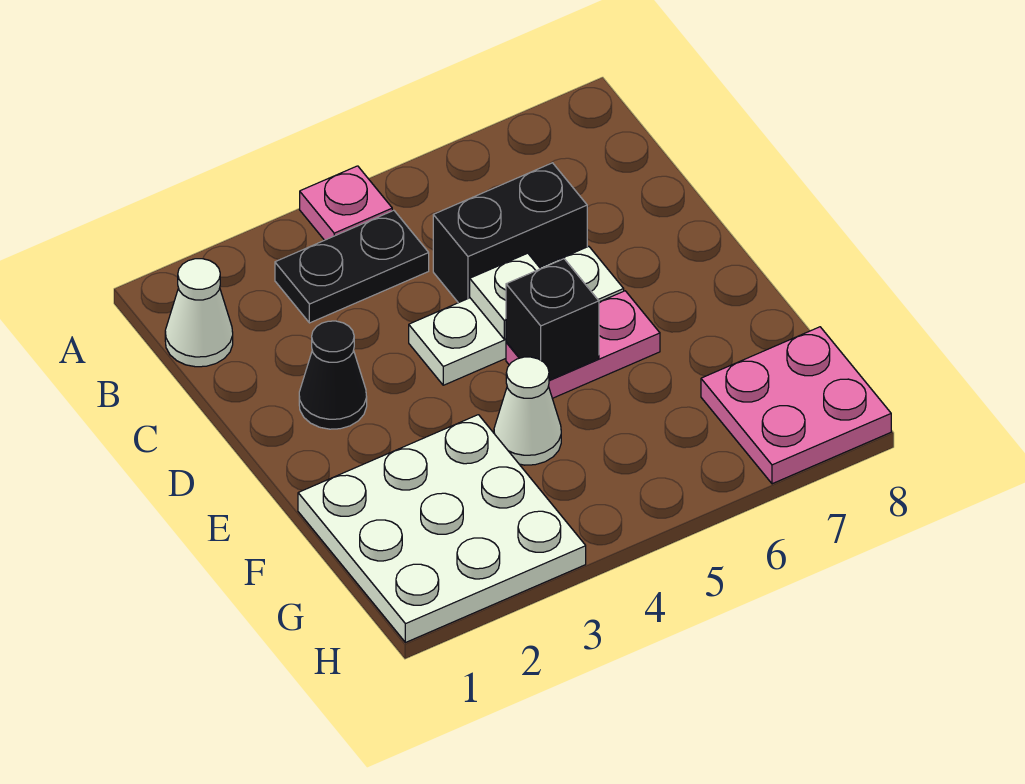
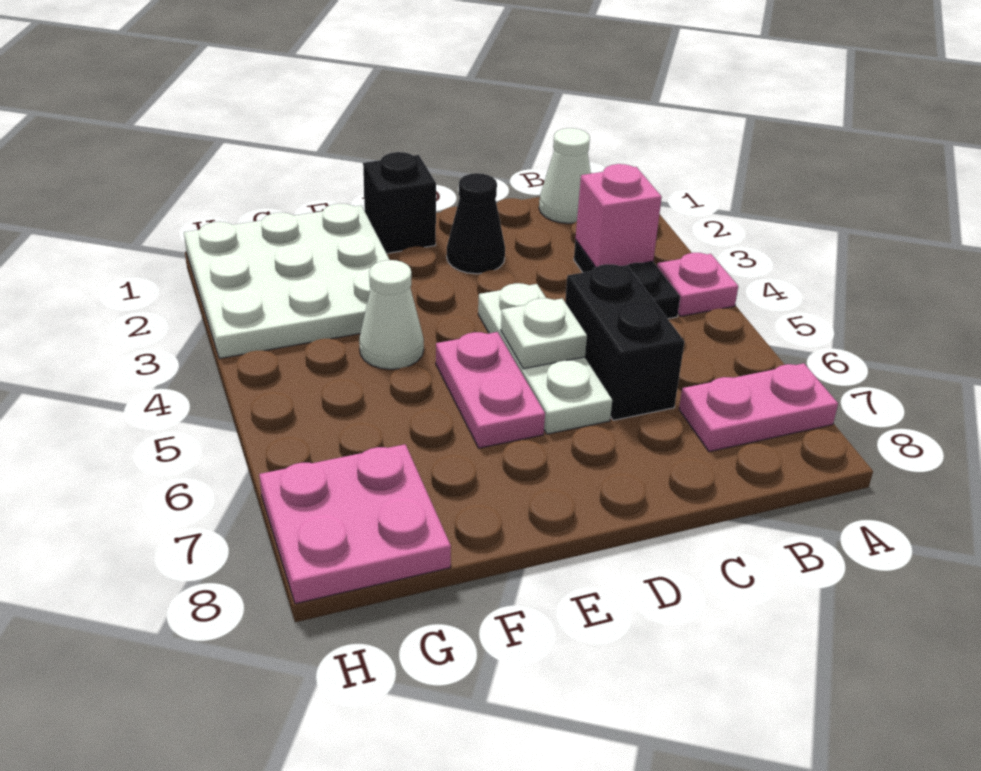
none -> pink plate A7:B7 level 1
none -> pink brick B3 level 2
black brick E5 level 2 -> black brick E1 level 1

